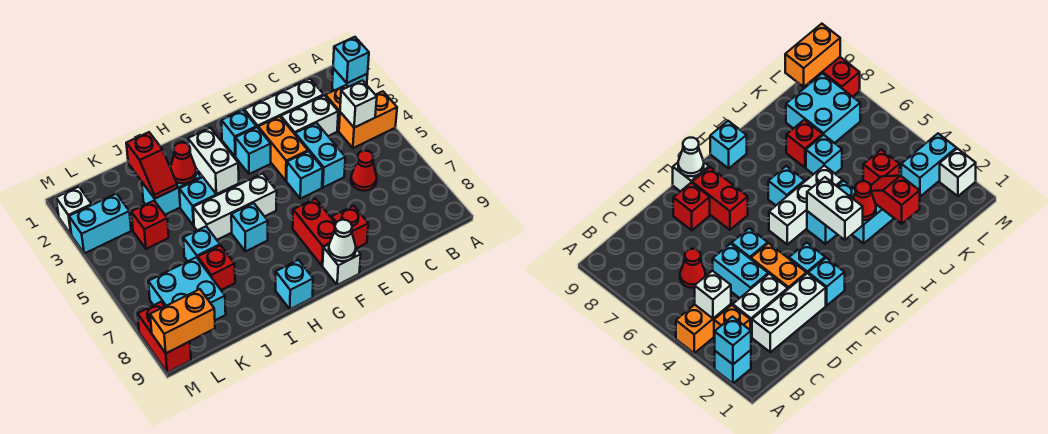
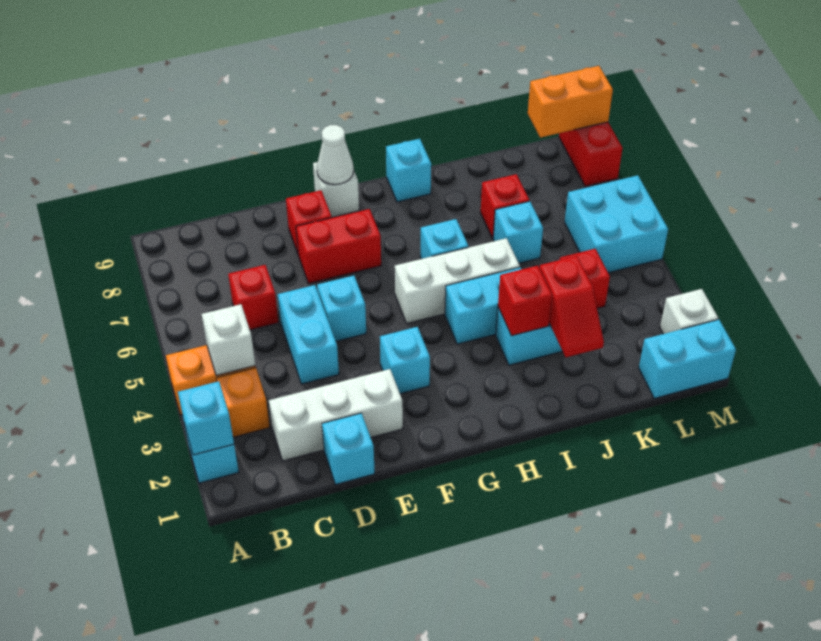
white brick C3:D3 level 1 -> none
red cone C6 level 1 -> red brick C6 level 1
orange brick E3:E4 level 1 -> none
cyan brick F2 level 1 -> cyan brick D1 level 1
red brick F7:F8 level 1 -> red brick E7:F7 level 1
white brick H3:H4 level 2 -> none
red cone I3 level 2 -> red brick I3 level 2
red slope J2:J3 level 2 top 2 -> red slope J2:J3 level 2 top 3
cyan brick K7:L8 level 1 -> cyan brick L5:M6 level 1
cyan brick L3:M3 level 1 -> cyan brick L1:M1 level 1

